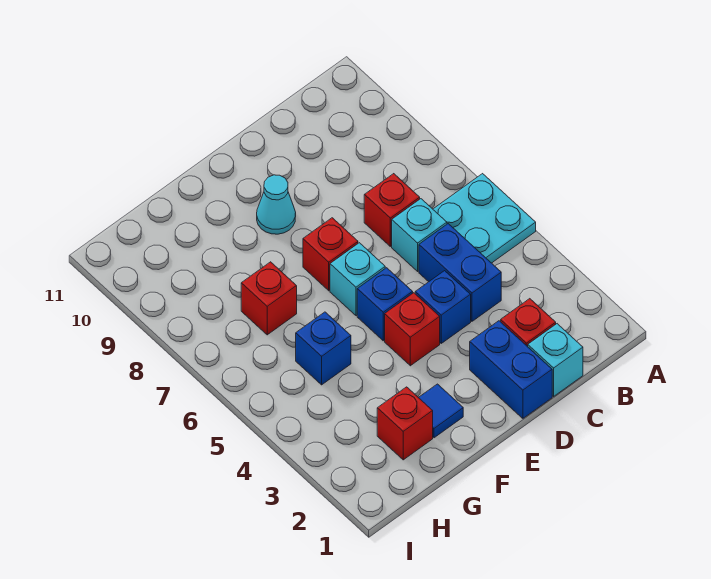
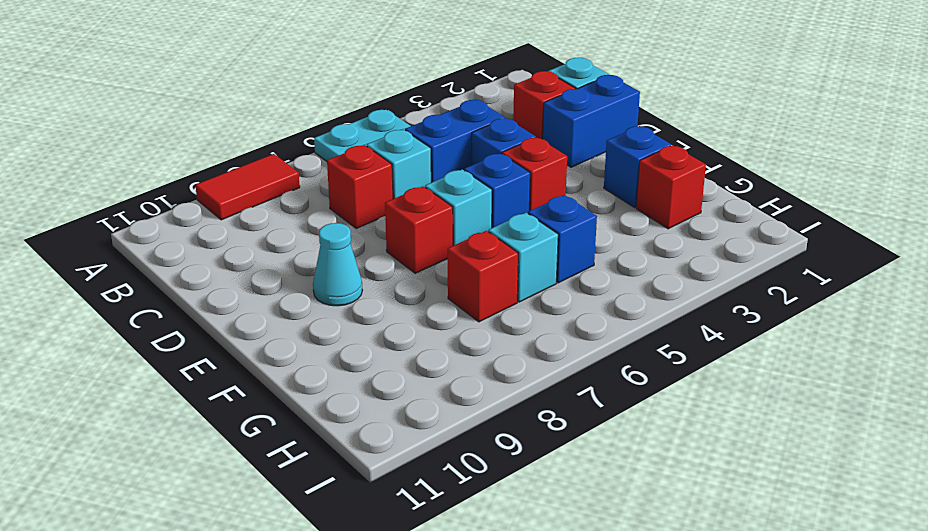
none -> red tile A8:A9 level 1
blue tile F2 level 1 -> blue brick F2 level 1
none -> cyan brick G6 level 1

